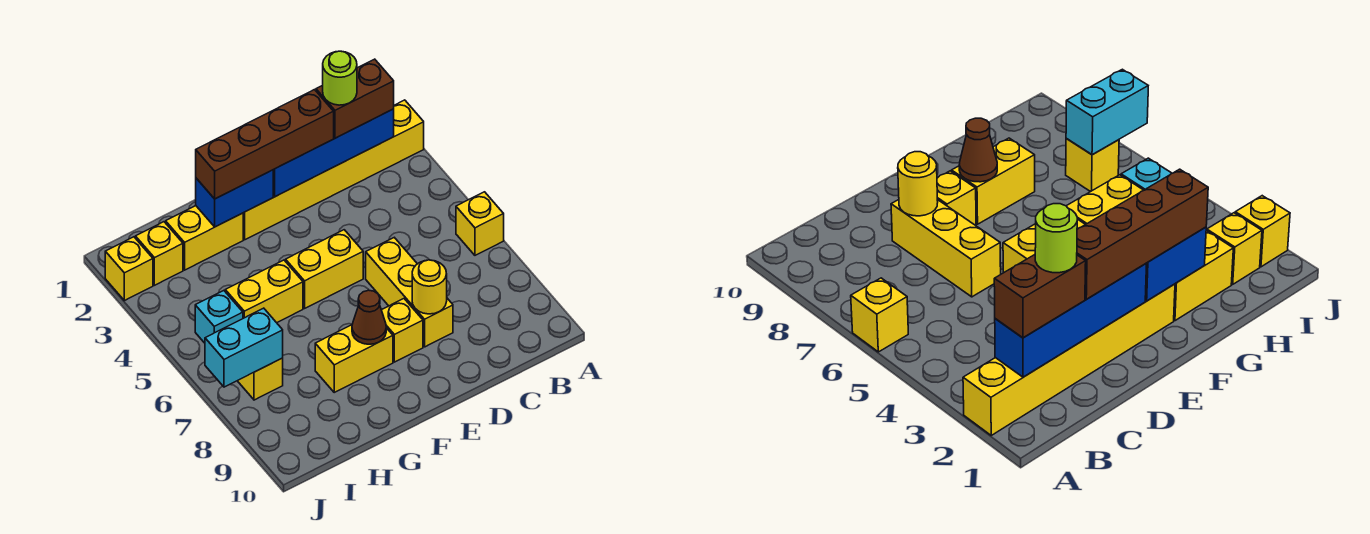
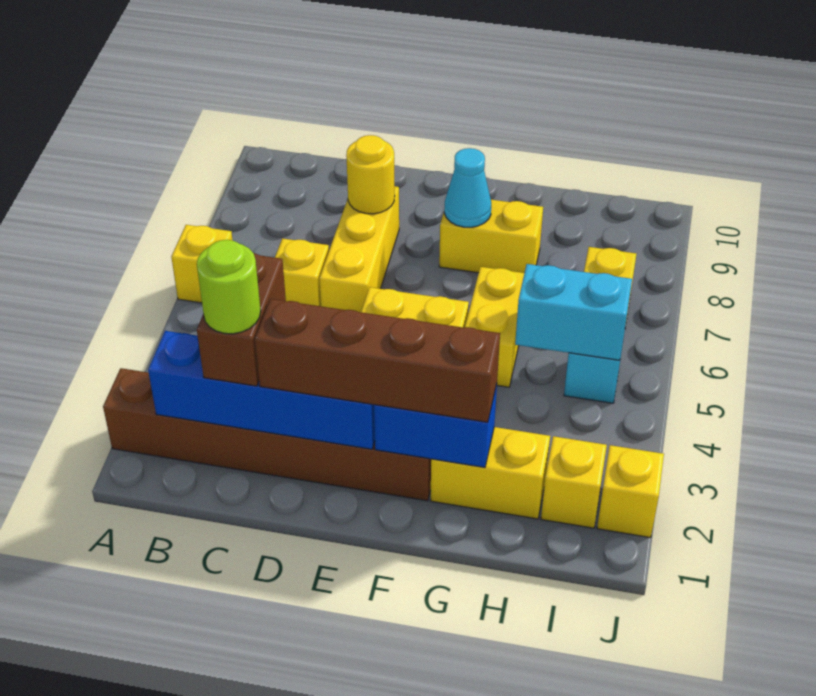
yellow brick A2:F2 level 1 -> brown brick A2:F2 level 1
brown brick B2:C2 level 3 -> brown brick C2:C3 level 3
yellow brick E8 level 1 -> yellow brick C6 level 1
brown cone F8 level 2 -> cyan cone F8 level 2
yellow brick G5:H5 level 1 -> yellow brick G5:G6 level 1
cyan brick I7:J7 level 2 -> cyan brick H5:I5 level 2

